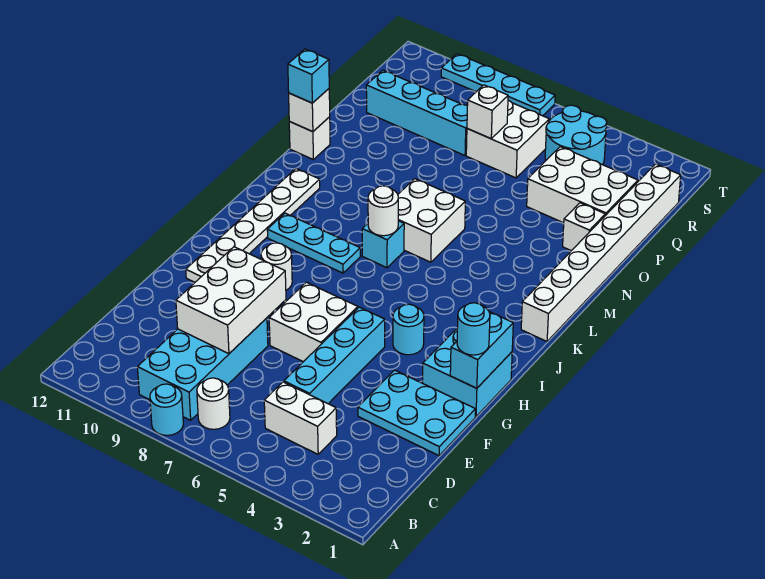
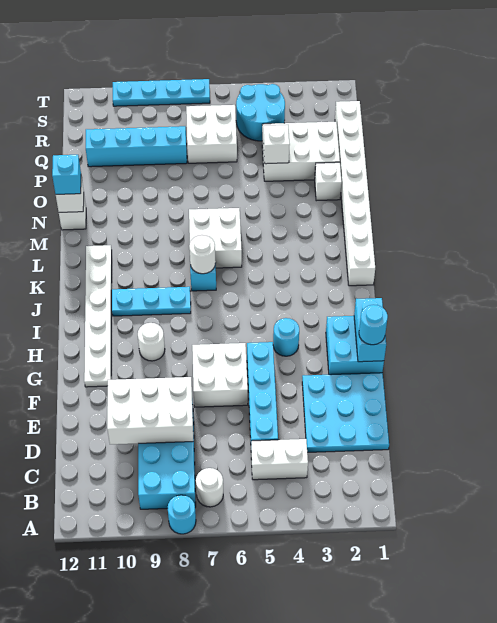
white brick D8:F9 level 2 -> white brick D8:E10 level 2
cyan plate E1:F3 level 1 -> cyan plate D1:F3 level 1
white brick Q7 level 2 -> white brick P4 level 2

